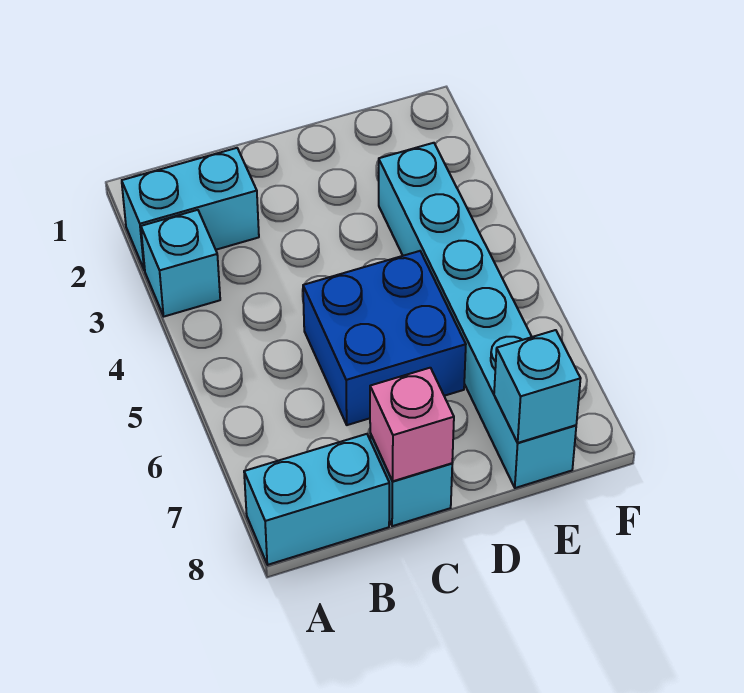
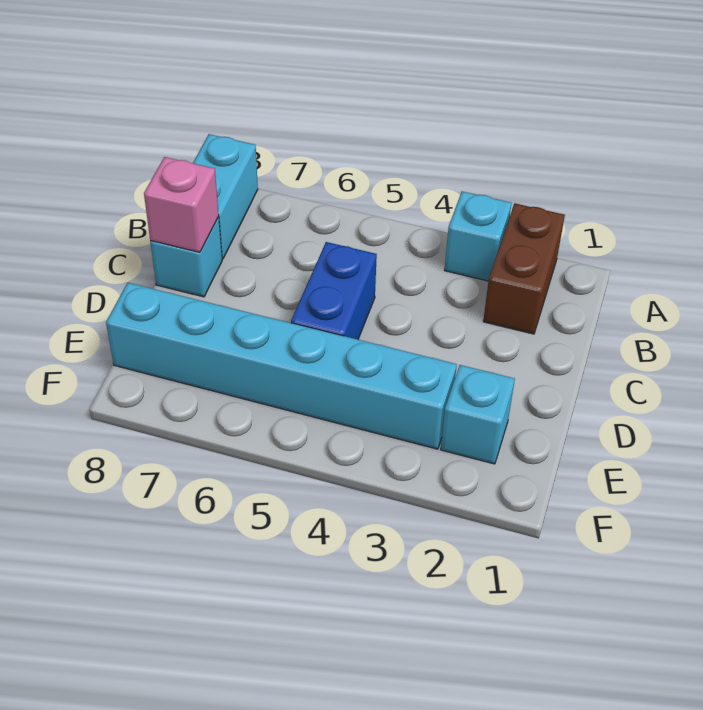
cyan brick A2:B2 level 1 -> brown brick A2:B2 level 1
blue brick C5:D6 level 1 -> blue brick C5:D5 level 1
cyan brick E8 level 2 -> cyan brick E2 level 1

